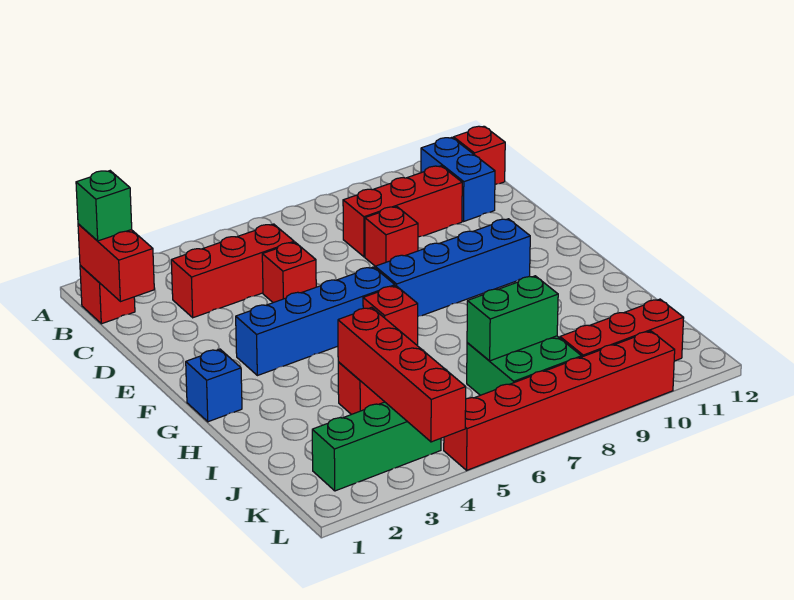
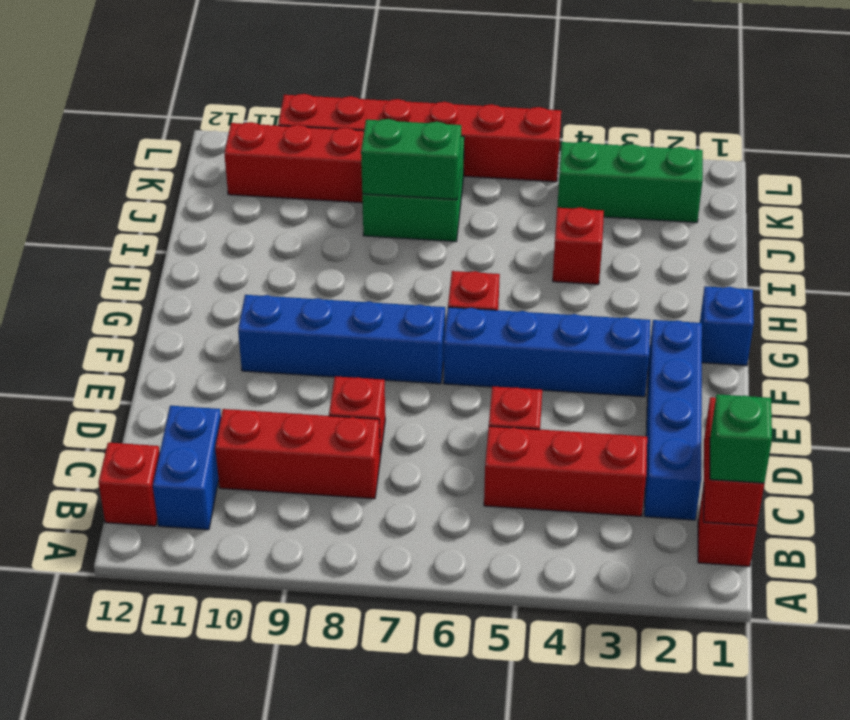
none -> blue brick C2:F2 level 1
red brick I4:L4 level 2 -> none

